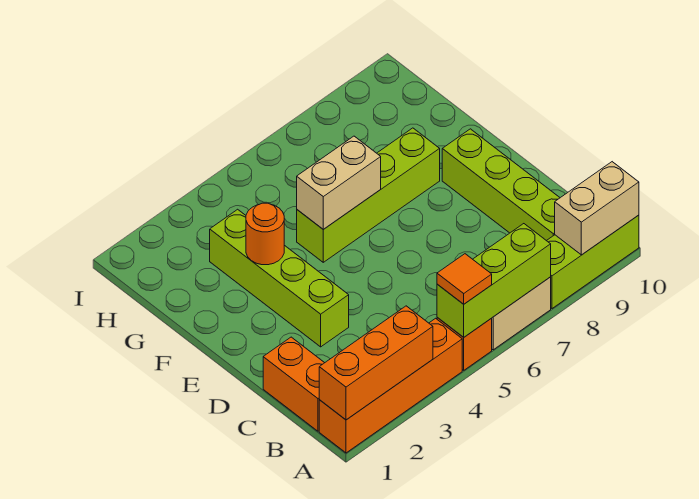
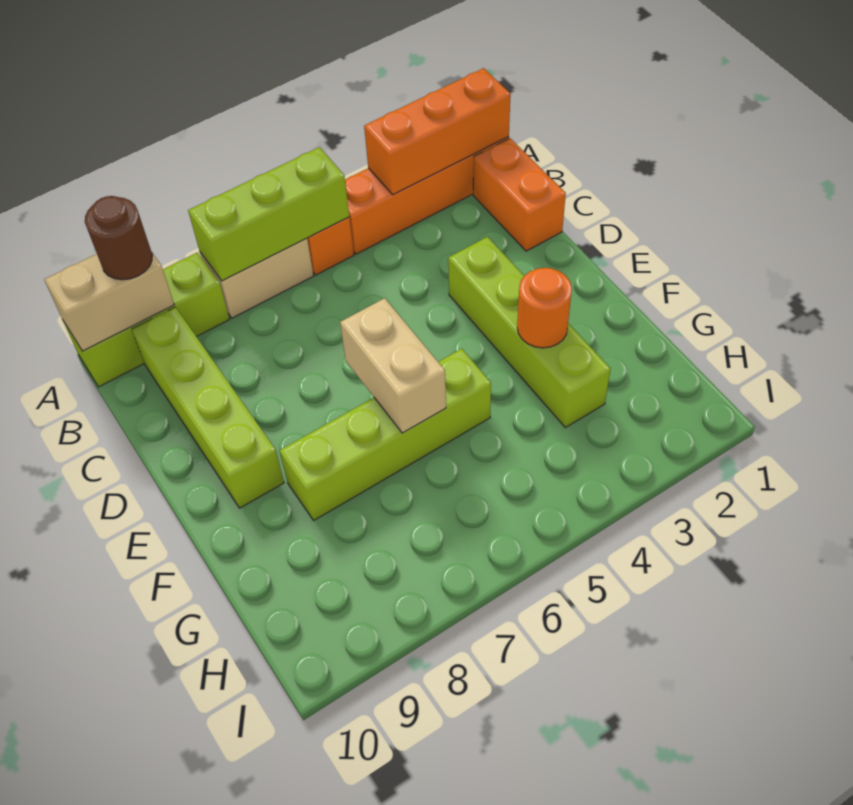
orange tile A5 level 3 -> none
none -> brown round brick A9 level 3
tan brick F5:F6 level 2 -> tan brick E6:F6 level 2

